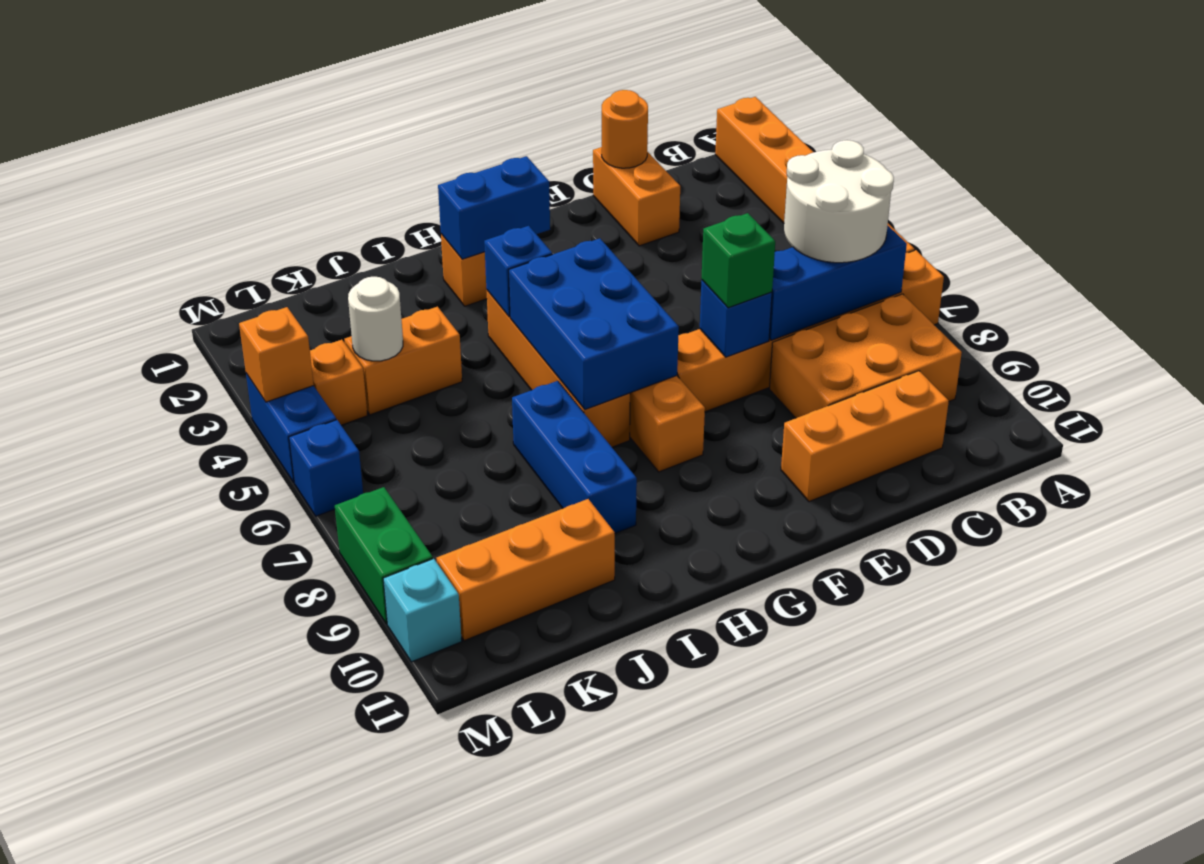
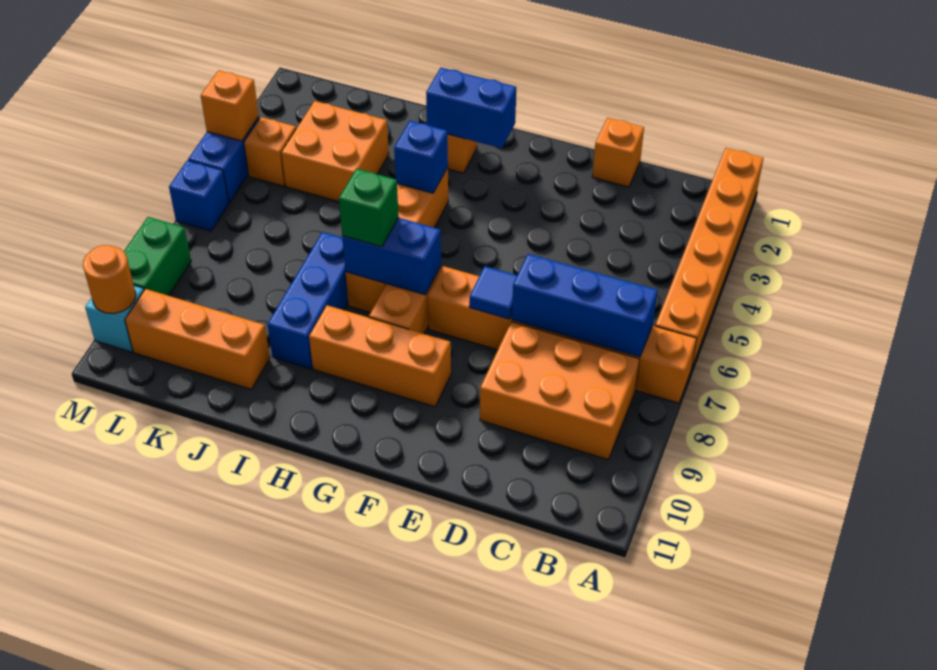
white round brick B6:C7 level 3 -> none
orange brick C10:E10 level 1 -> orange brick F9:H9 level 1
orange brick D1:D2 level 1 -> orange brick D1 level 1
orange round brick D1 level 2 -> orange round brick M10 level 2
blue brick E7 level 2 -> blue tile E7 level 2
green brick E7 level 3 -> green brick H7 level 3
blue brick G5:H7 level 2 -> blue brick G7:H7 level 2
orange brick J4:K4 level 1 -> orange brick J3:K4 level 1
white round brick K4 level 2 -> none

